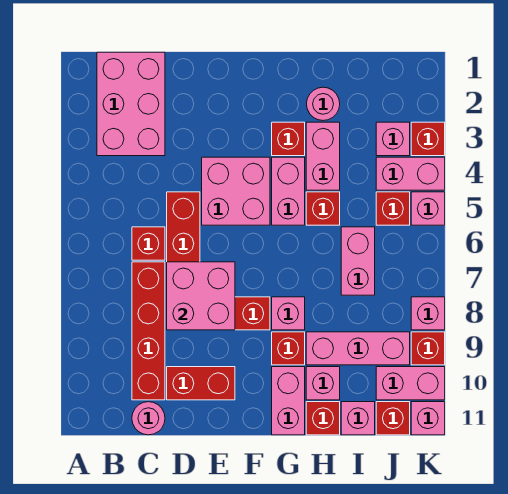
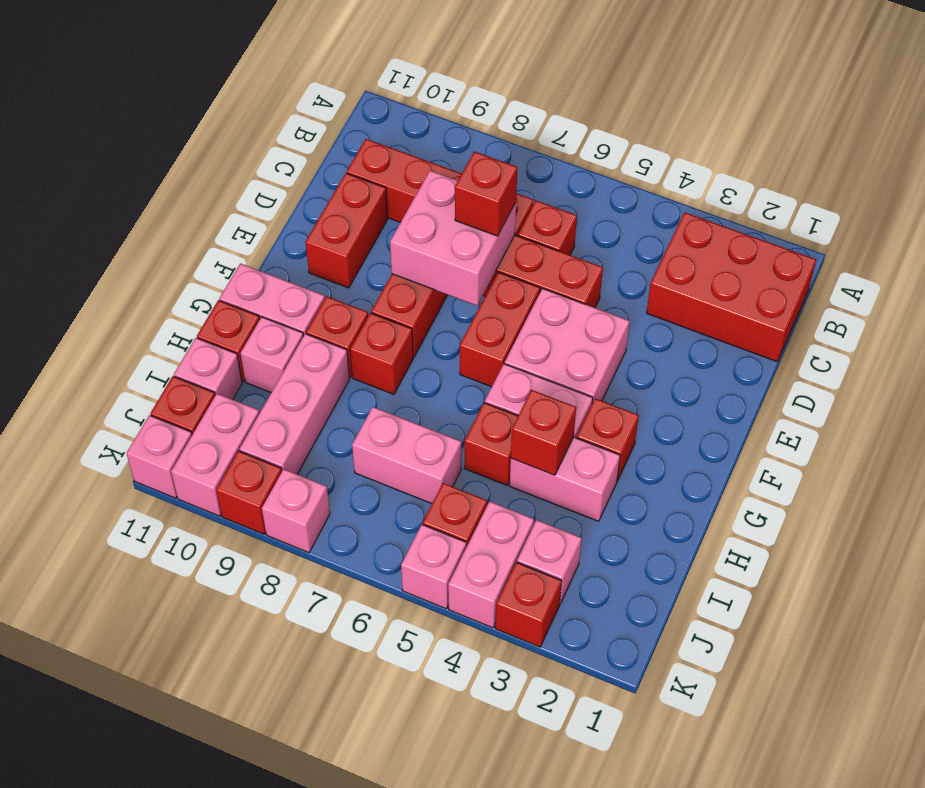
pink brick B1:C3 level 1 -> red brick B1:C3 level 1
pink round brick C11 level 1 -> none
none -> red brick D7 level 3
none -> red brick E6:F6 level 1
pink brick G8 level 1 -> red brick G8 level 1
pink round brick H2 level 1 -> none
none -> red brick H4 level 2

